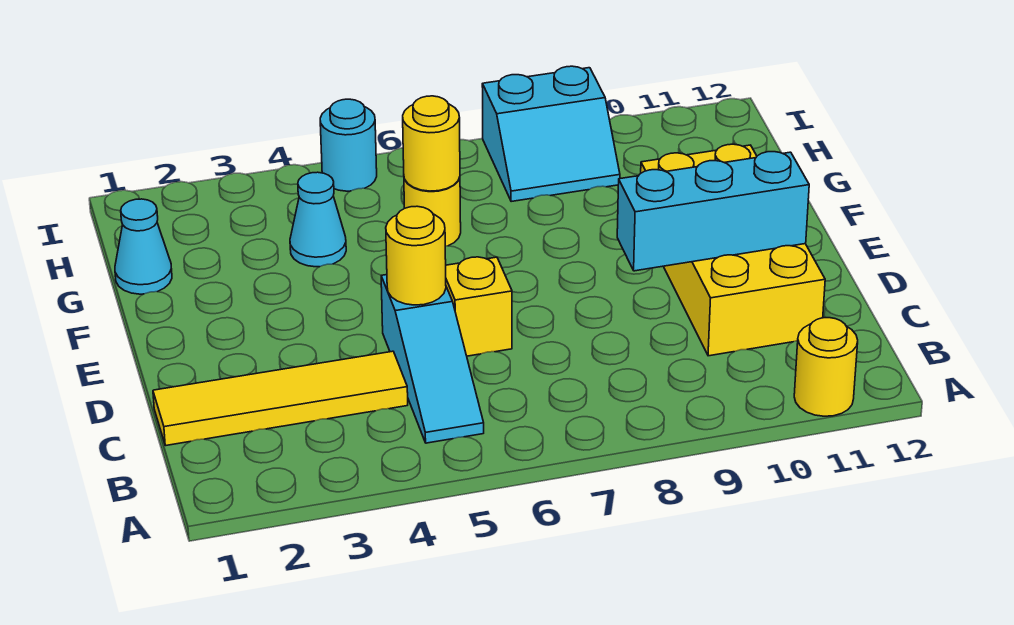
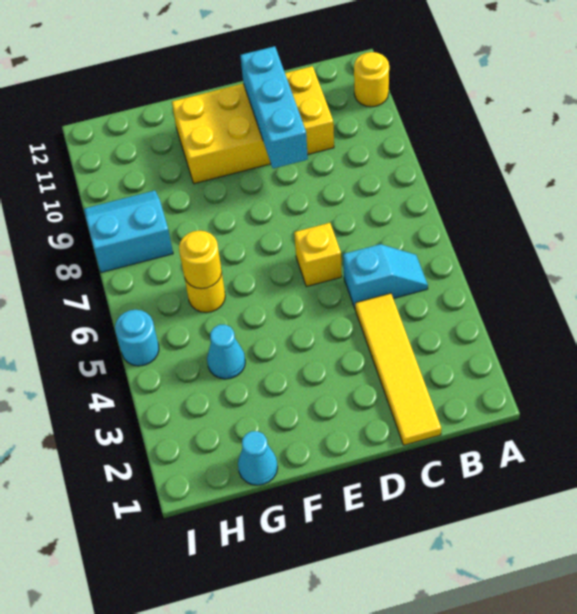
cyan slope B5:D5 level 1 top D -> cyan slope B5:C5 level 1 top C
yellow round brick D5 level 2 -> none
cyan slope H8:I9 level 1 top I -> cyan slope H8:I9 level 1 top 8

